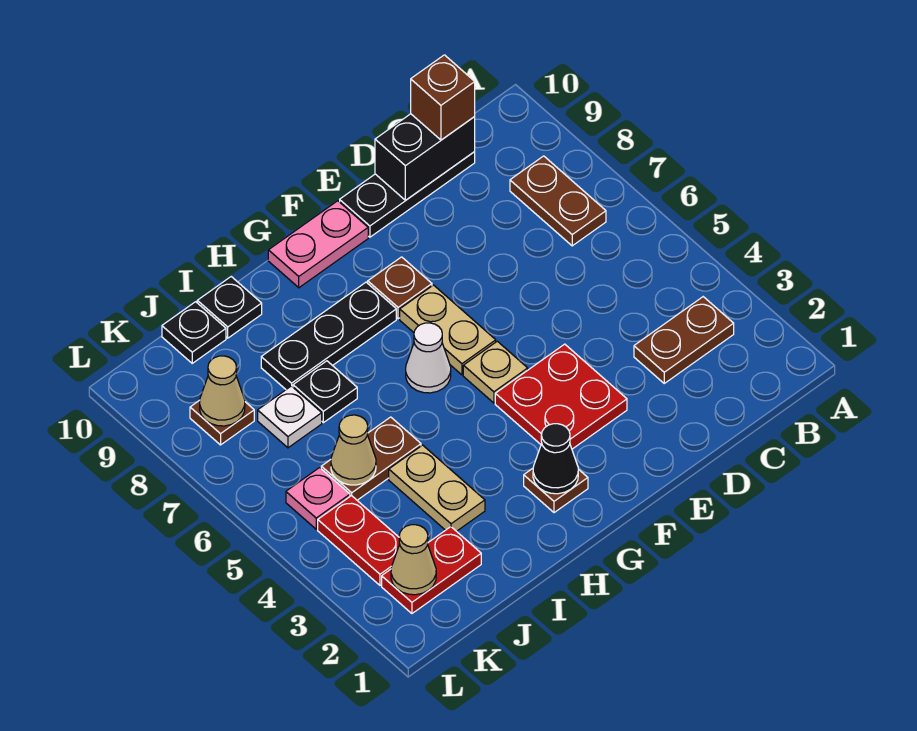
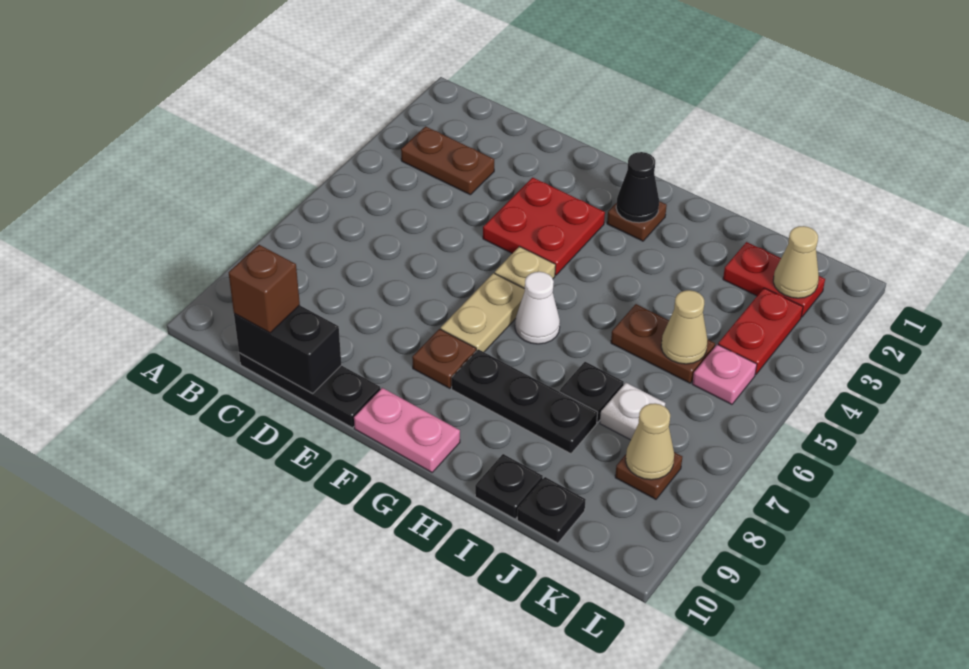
brown plate B7:B8 level 1 -> none
tan plate I3:I4 level 1 -> none

